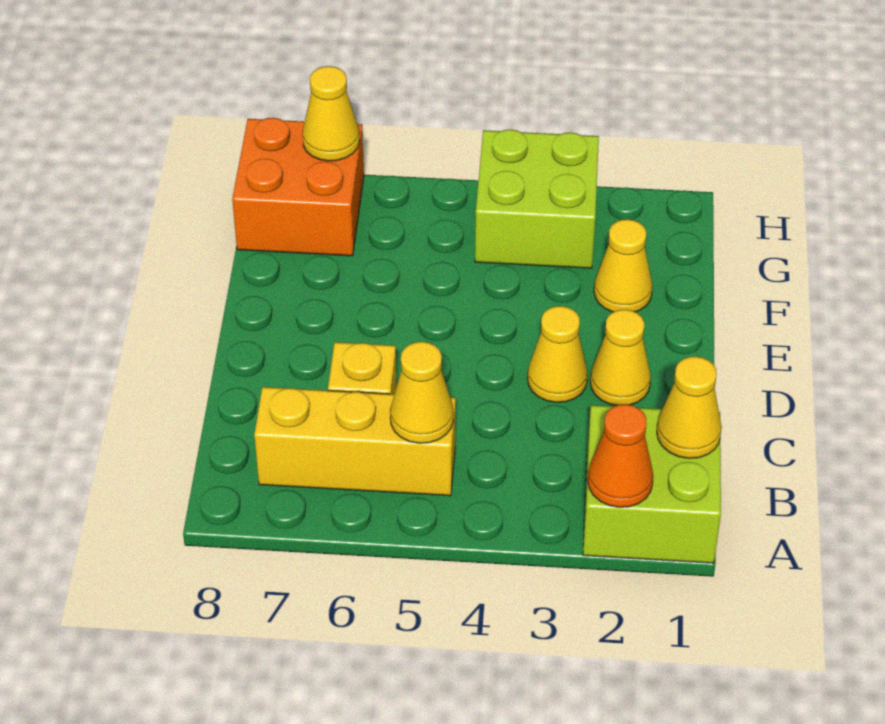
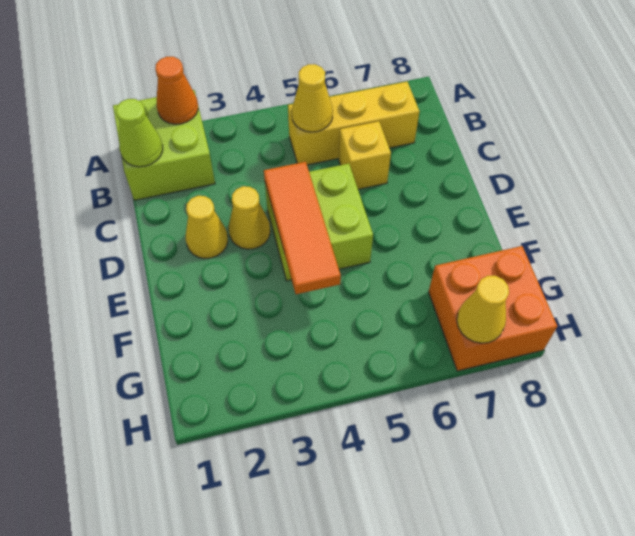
yellow cone B1 level 2 -> lime cone B1 level 2
none -> orange tile D4:F4 level 2
yellow cone F2 level 1 -> none
lime brick G3:H4 level 1 -> lime brick D4:E5 level 1

